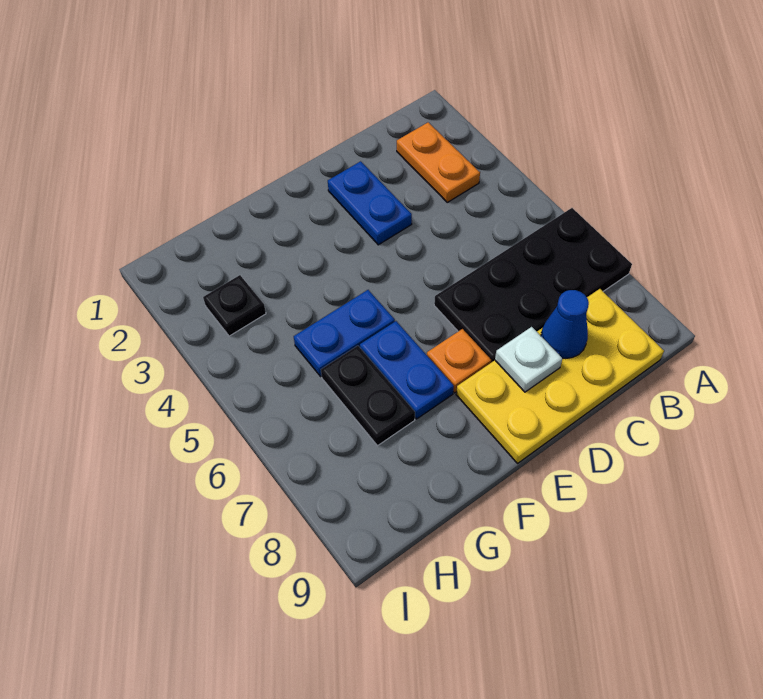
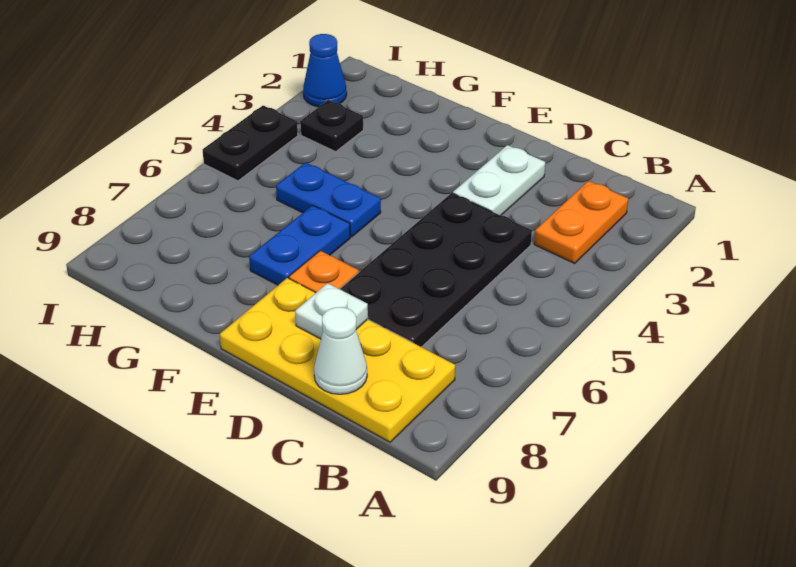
black plate A6:D7 level 1 -> black plate C4:D7 level 1
blue cone C8 level 2 -> blue cone I2 level 1
none -> white cone C9 level 2
blue plate D2:D3 level 1 -> white plate D2:D3 level 1
black plate G6:G7 level 1 -> black plate I4:I5 level 1

